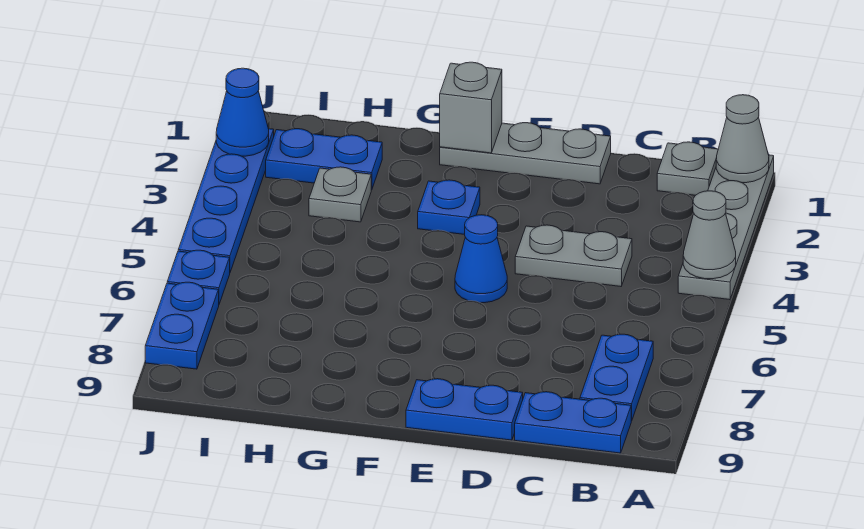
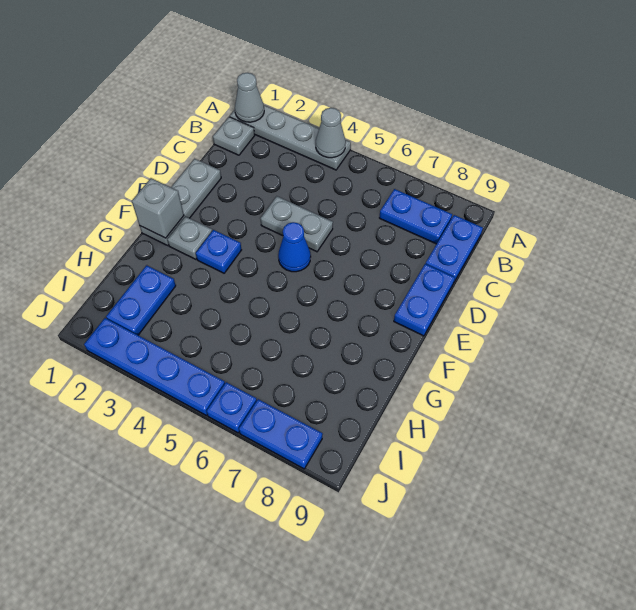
grey plate C4:D4 level 1 -> grey plate D4:D5 level 1
grey plate H3 level 1 -> grey plate F2 level 1
blue cone J2 level 2 -> none

